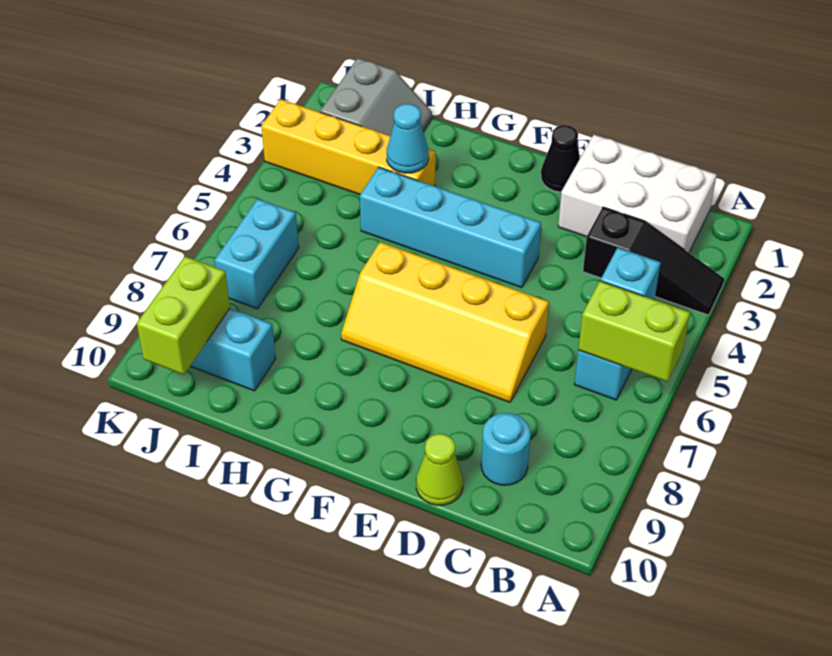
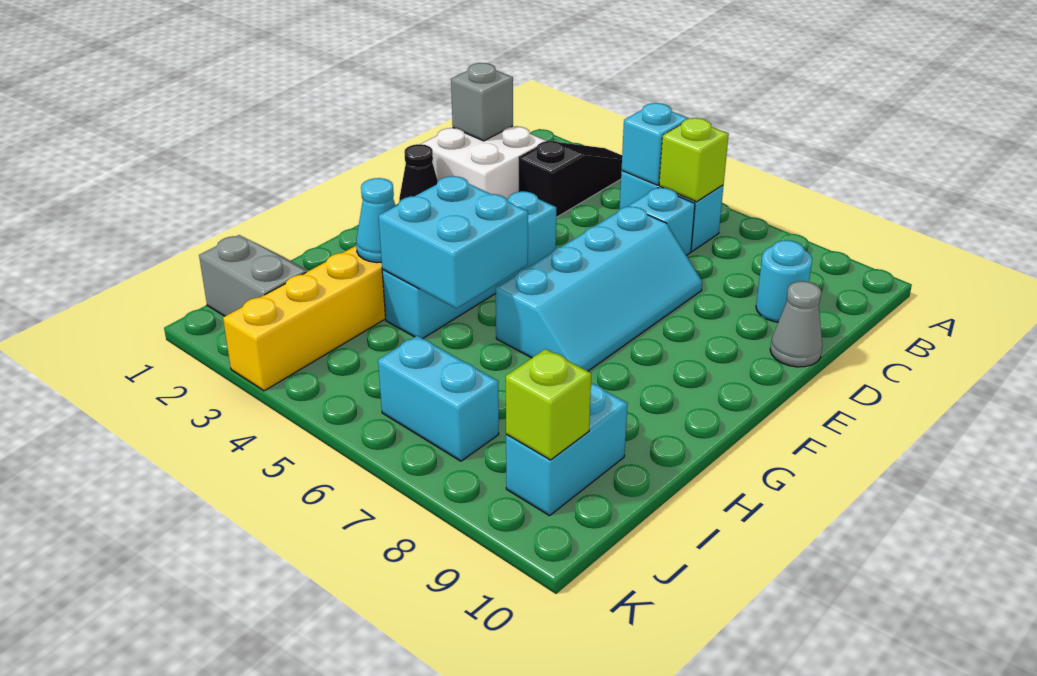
lime brick A6:B6 level 2 -> lime brick B6 level 2
white brick B1:D2 level 1 -> white brick C1:D2 level 1
none -> grey brick C1 level 2
none -> cyan brick C6 level 1
yellow slope D6:G7 level 1 top 6 -> cyan slope D6:G7 level 1 top 6
lime cone D10 level 1 -> grey cone D10 level 1
none -> cyan brick G4:H5 level 2
lime brick J9:J10 level 2 -> lime brick J9 level 2

